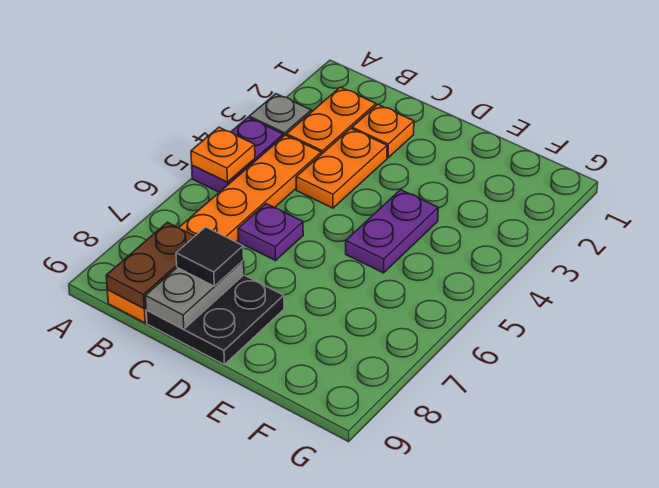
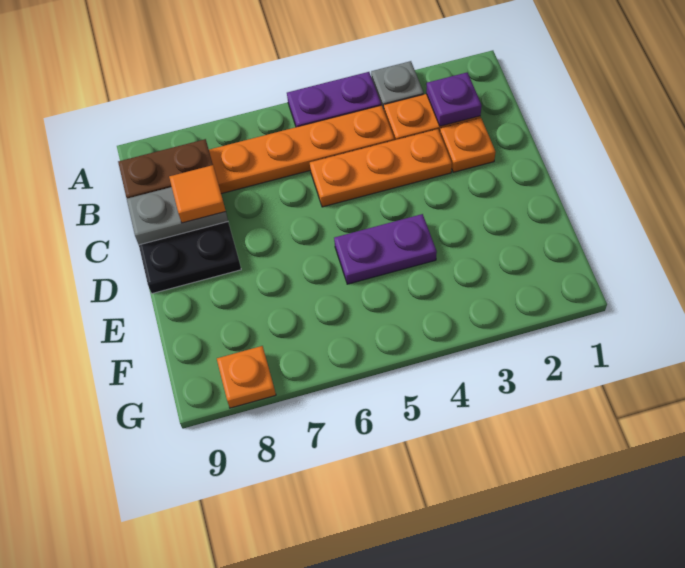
orange plate A5 level 2 -> orange plate G8 level 1
orange plate C3:C4 level 1 -> orange plate C3:C5 level 1
purple plate C6 level 1 -> purple plate B2 level 2
black tile C8 level 3 -> orange tile C8 level 3

